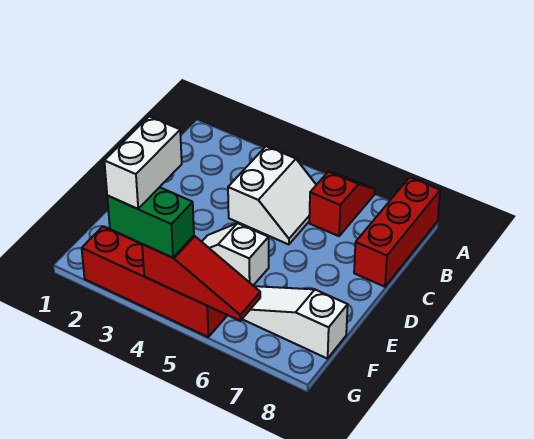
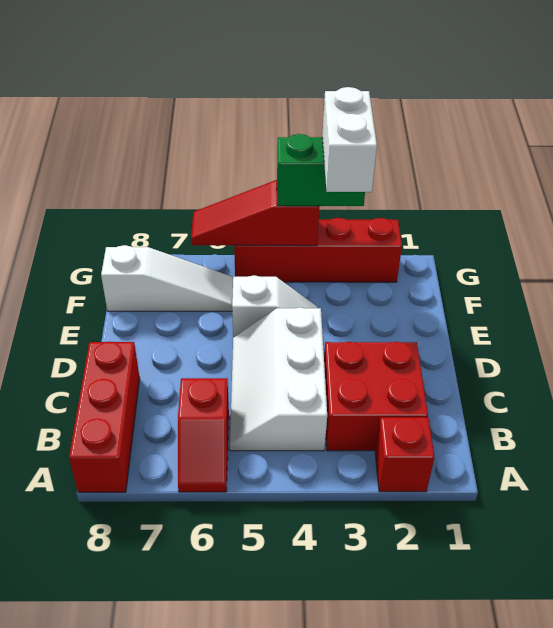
none -> red brick A2 level 1
none -> red brick B2:C3 level 1
white slope B4:C5 level 1 top 4 -> white slope B4:D5 level 1 top 4

